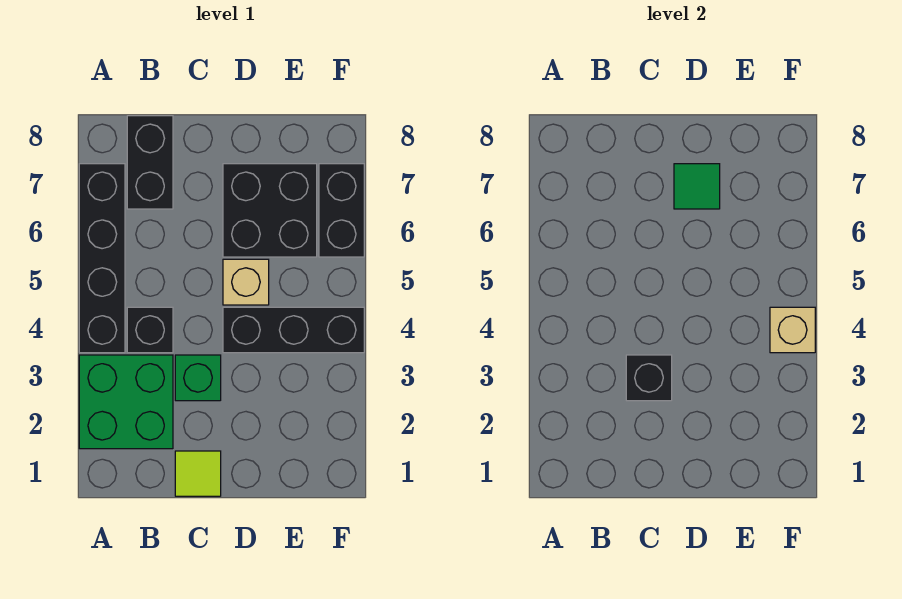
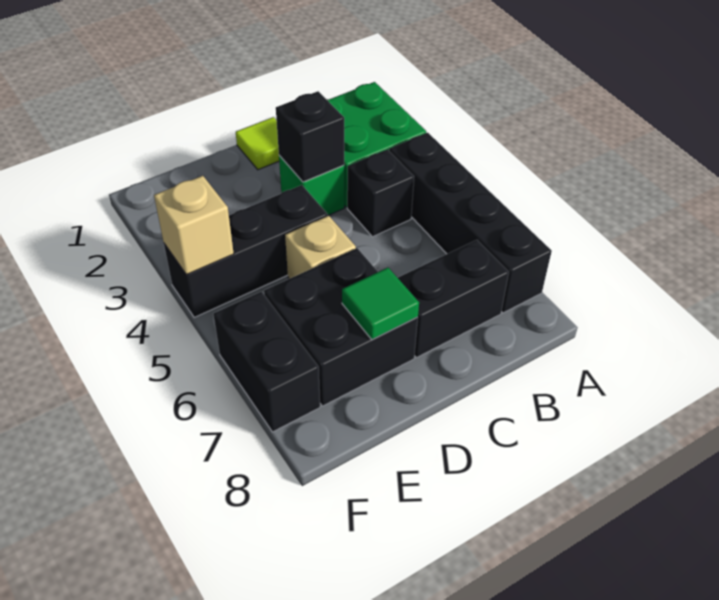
black brick B7:B8 level 1 -> black brick B7:C7 level 1

